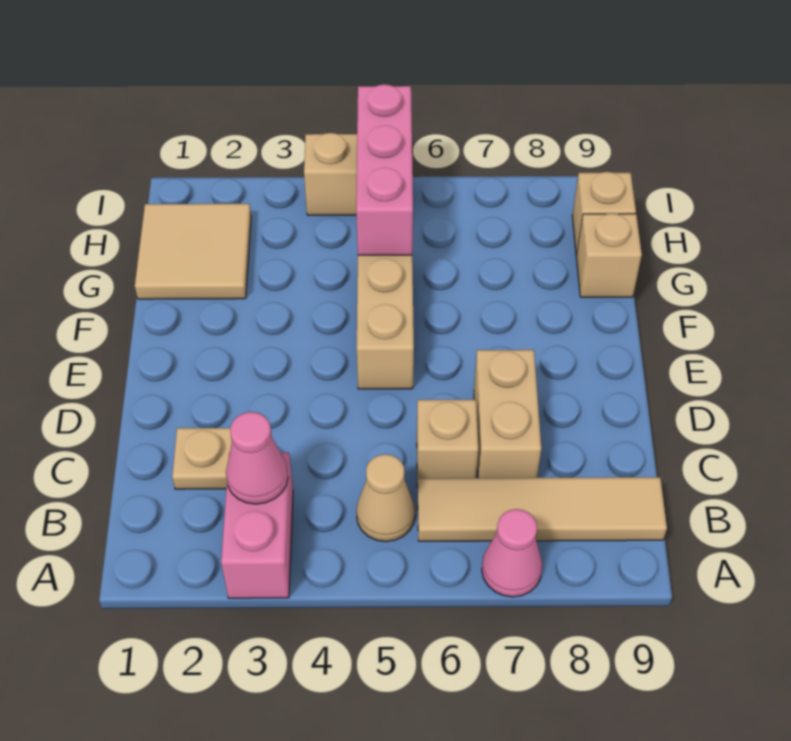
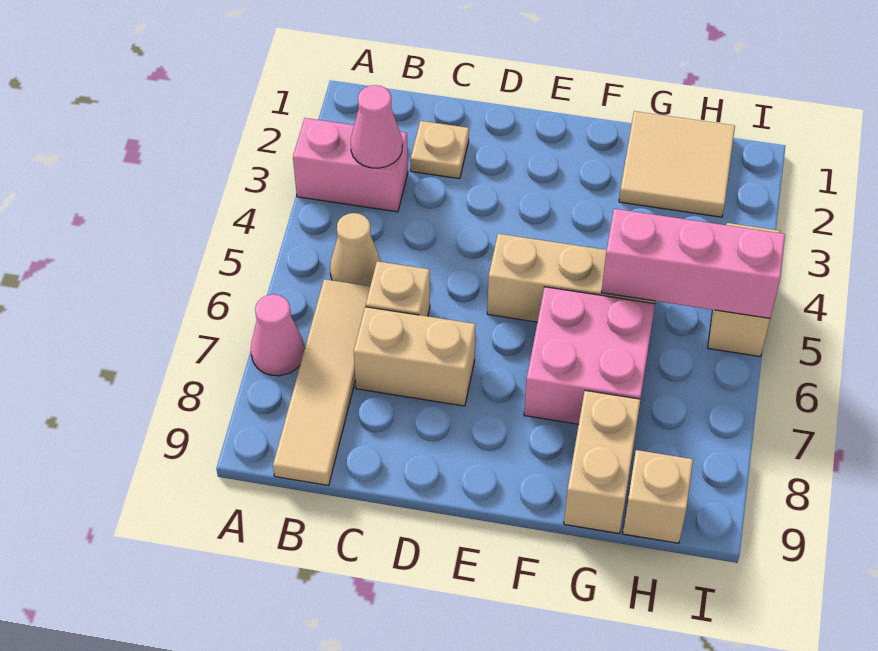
none -> pink brick F6:G7 level 1
tan brick G9 level 1 -> tan brick G8:G9 level 1

